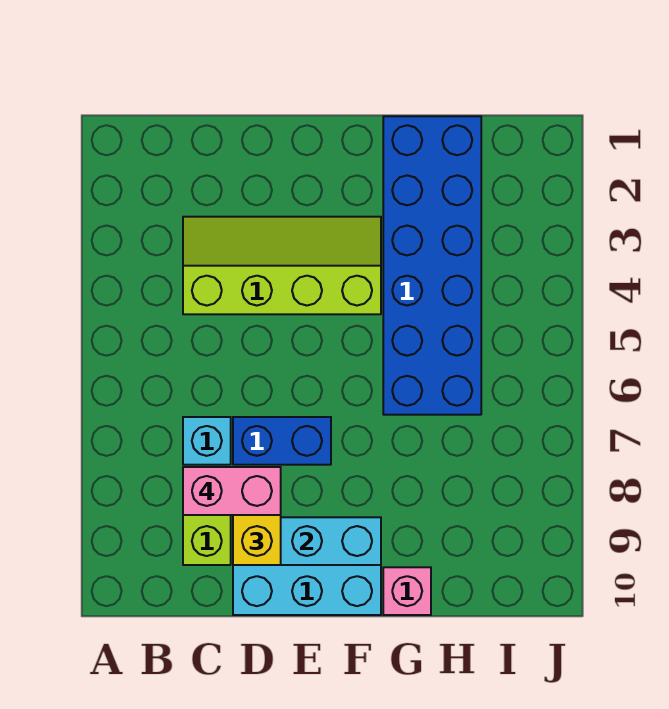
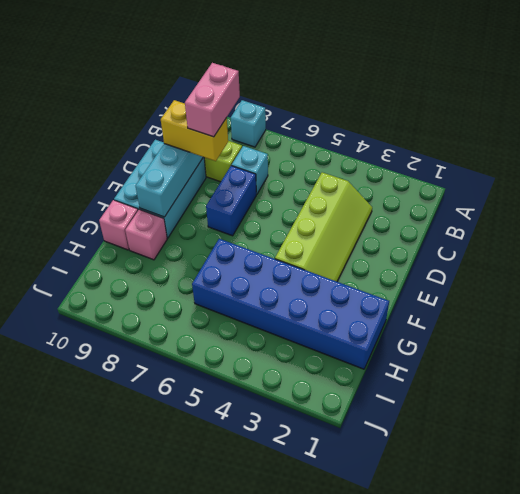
none -> cyan brick A8 level 1
none -> pink brick G9 level 1

